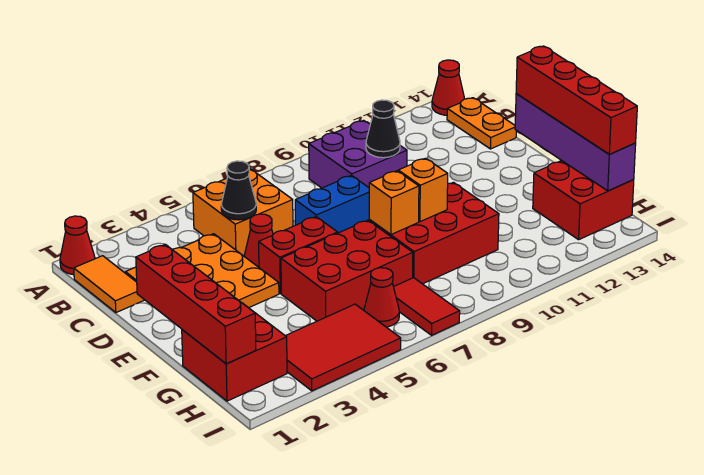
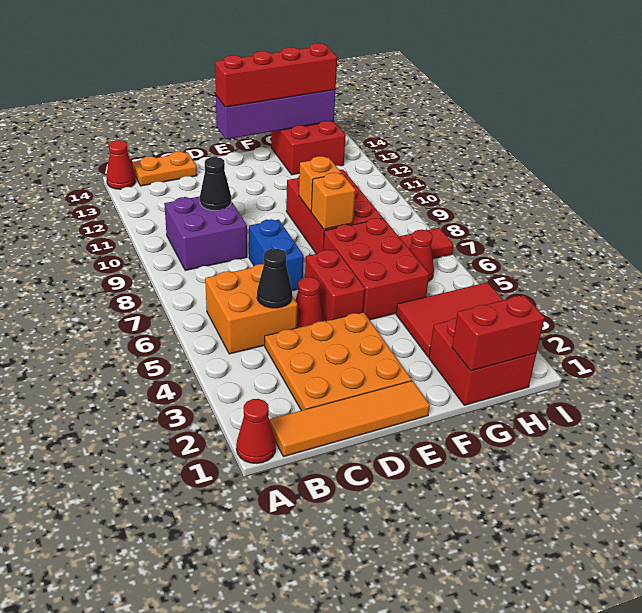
orange tile B1:C1 level 1 -> orange tile B1:E1 level 1
red brick E1:H1 level 2 -> red brick G1:H1 level 2
red tile H3:I5 level 1 -> red tile G3:I4 level 1

